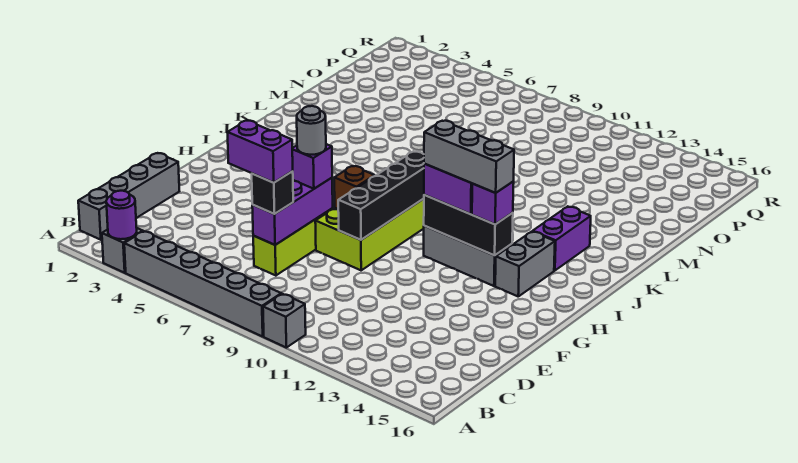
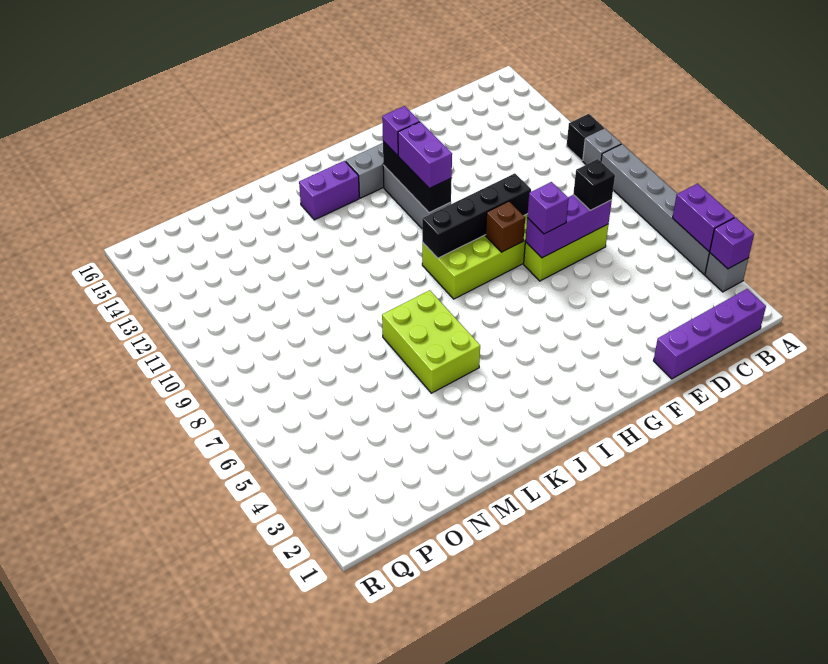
purple round brick A3 level 2 -> purple brick A3 level 2
none -> black brick A11 level 1
grey brick B1:E1 level 1 -> purple brick B1:E1 level 1
purple brick D6:D7 level 4 -> purple brick A4:A5 level 2
grey round brick F7 level 4 -> none
grey brick H11:H13 level 4 -> none
none -> lime brick K5:L7 level 1

